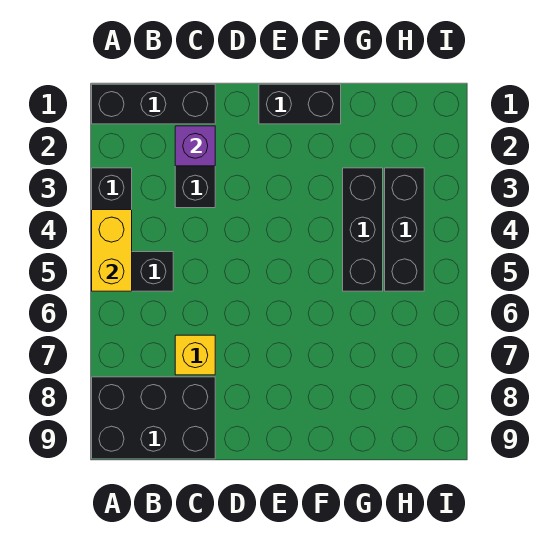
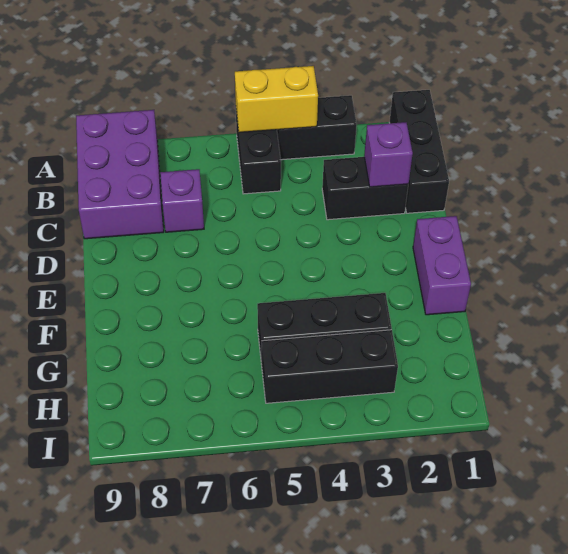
black brick A8:C9 level 1 -> purple brick A8:C9 level 1
yellow brick C7 level 1 -> purple brick C7 level 1
black brick E1:F1 level 1 -> purple brick E1:F1 level 1

